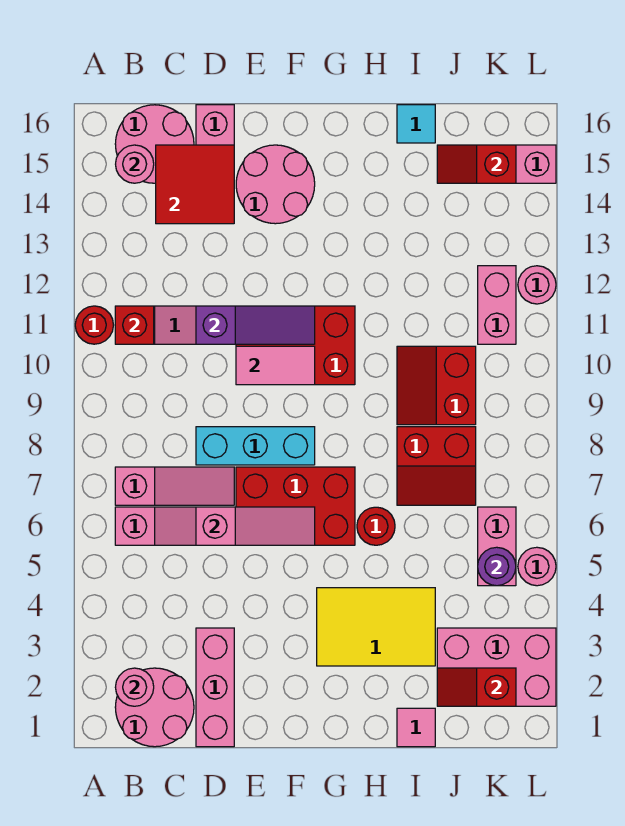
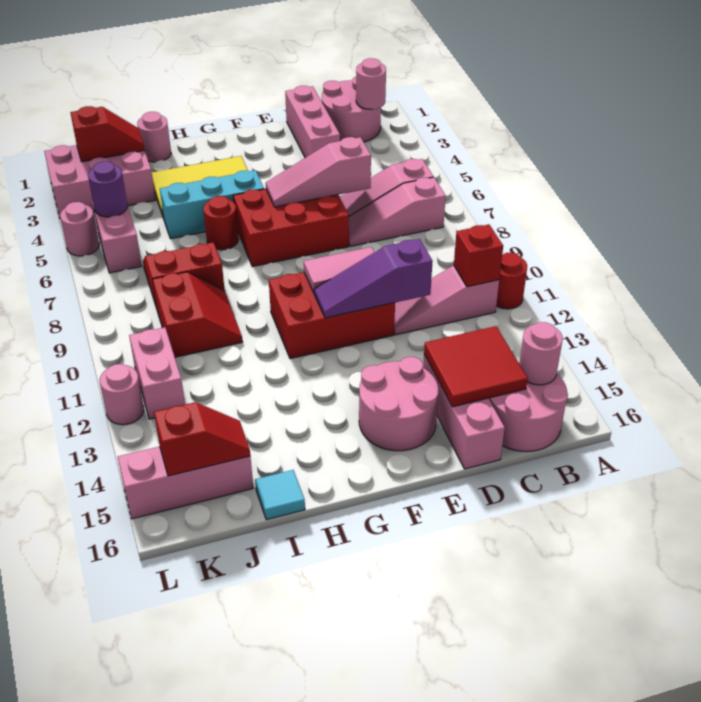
cyan brick D8:F8 level 1 -> cyan brick G5:I5 level 1
pink tile I1 level 1 -> pink round brick I1 level 1

